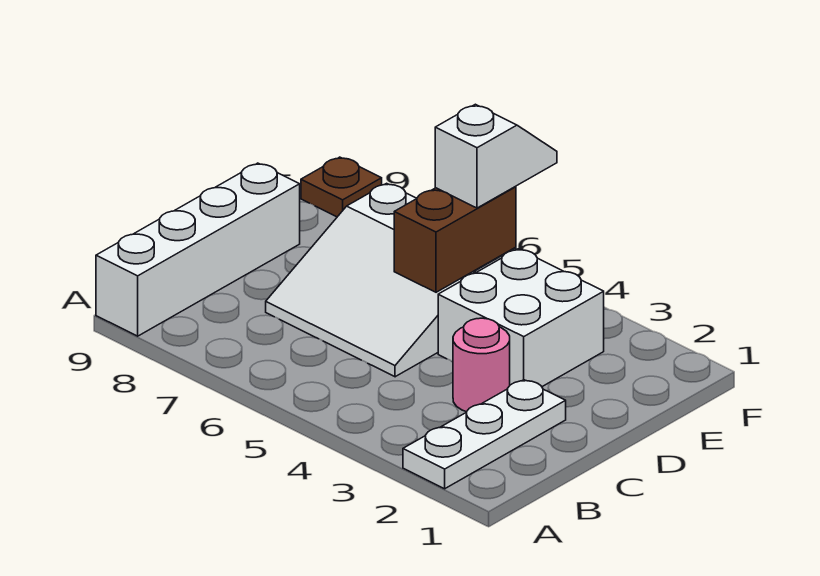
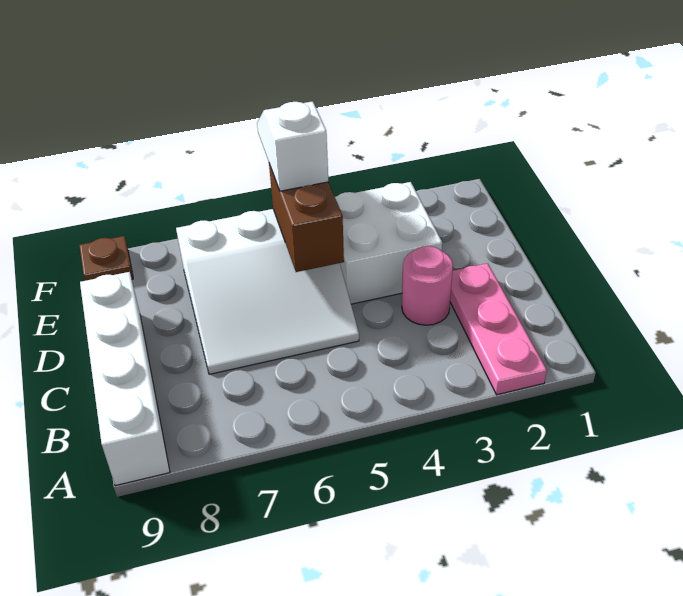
white plate A2:C2 level 1 -> pink plate A2:C2 level 1

